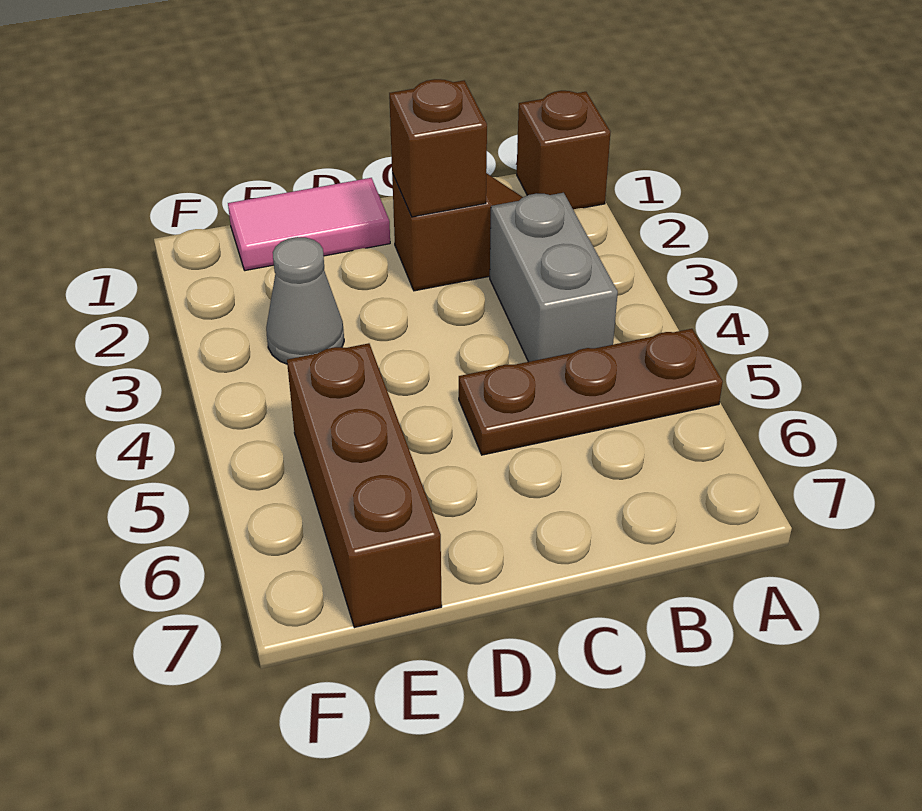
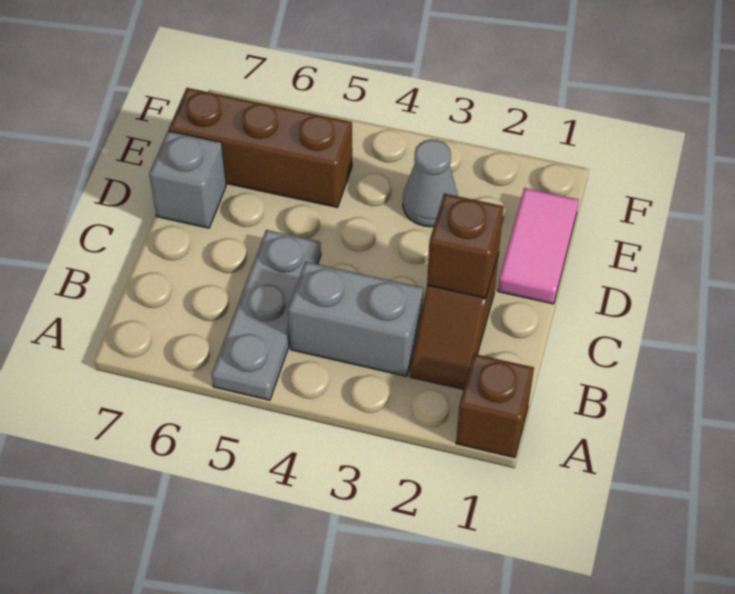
brown plate A5:C5 level 1 -> grey plate A5:C5 level 1
none -> grey brick D7 level 1

